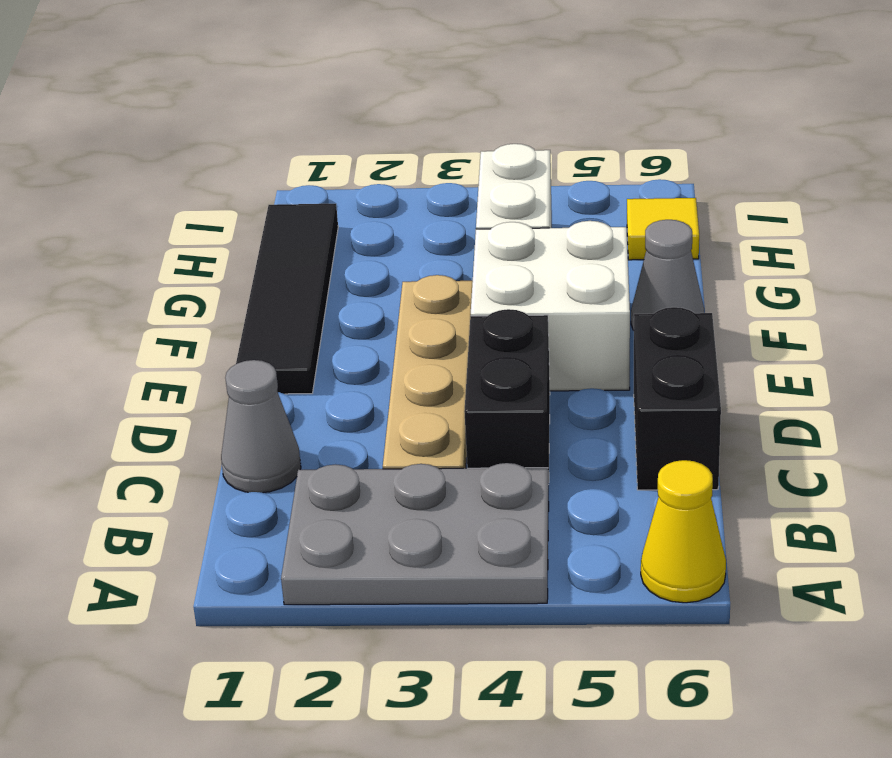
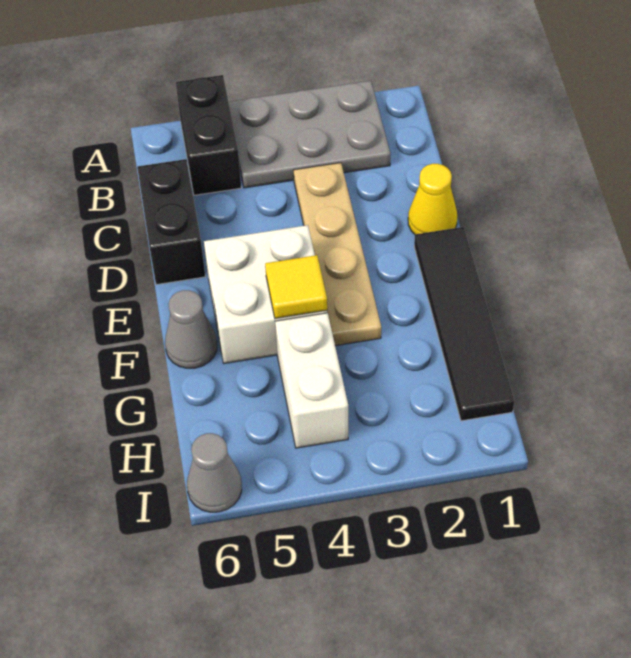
yellow cone A6 level 1 -> yellow cone D1 level 1
grey cone C1 level 1 -> grey cone I6 level 1
black brick C4:D4 level 1 -> black brick A5:B5 level 1
yellow tile H6 level 1 -> yellow tile F4 level 2

